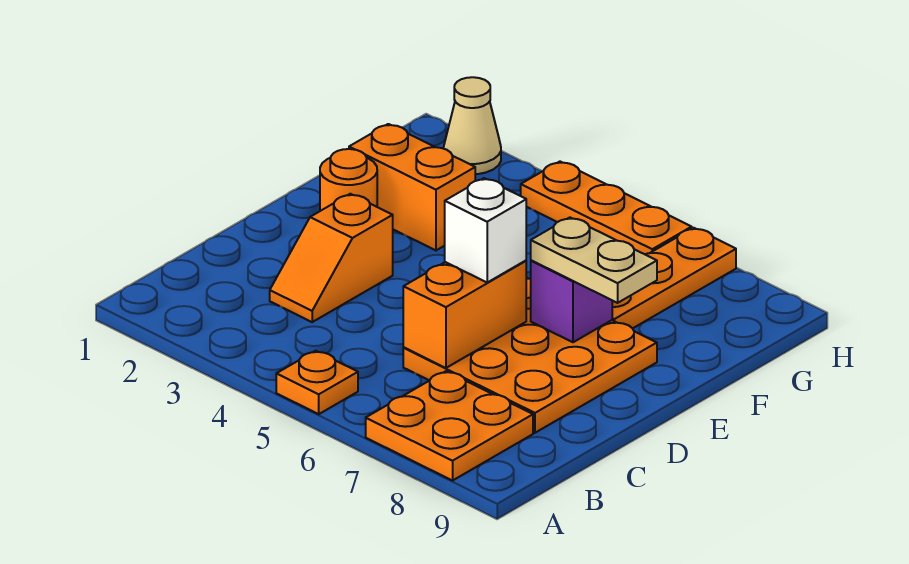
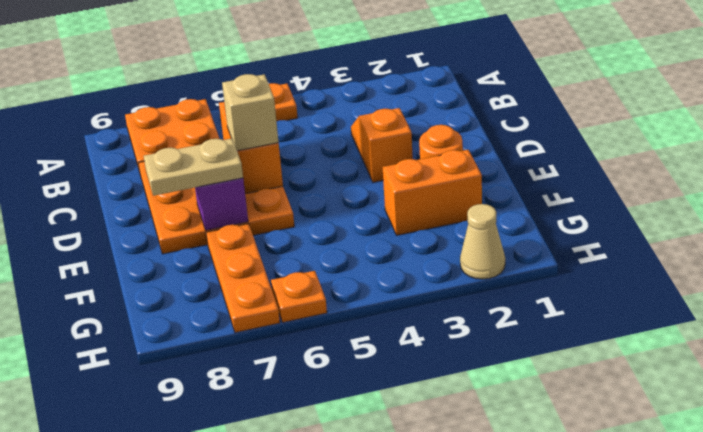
white brick D6 level 3 -> tan brick D6 level 3
orange plate H4:H6 level 1 -> orange plate H6 level 1

